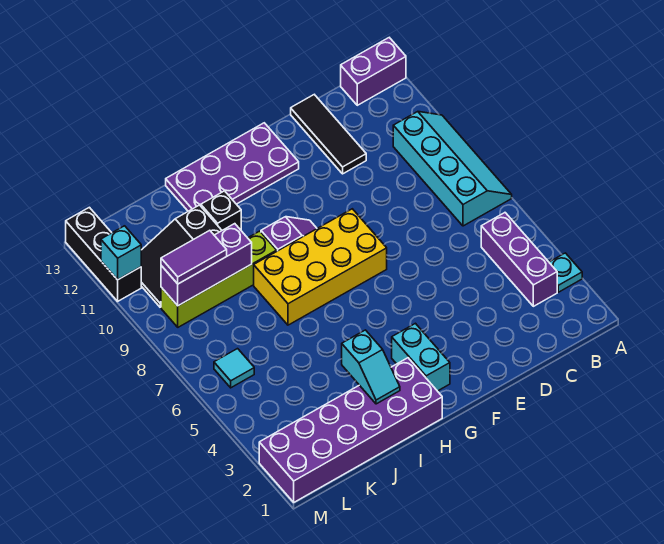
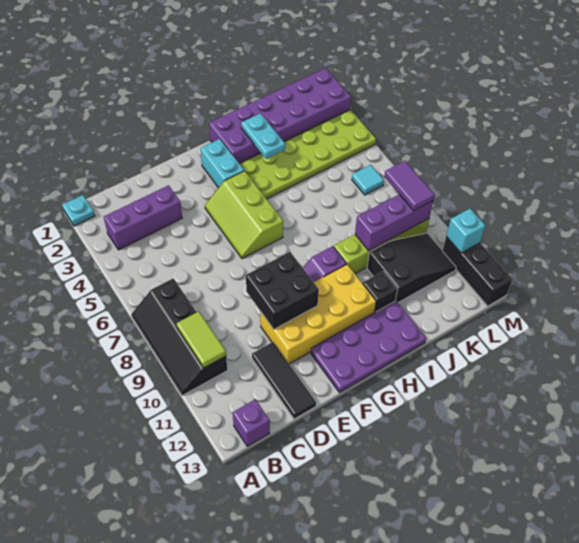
cyan plate A3 level 1 -> cyan plate A1 level 1
cyan slope A7:B10 level 1 top B -> black slope A7:B10 level 1 top B
purple brick A13:B13 level 1 -> purple brick B13 level 1
purple brick B3:B5 level 1 -> purple brick B3:D3 level 1
none -> lime tile B9:B10 level 2
none -> black brick E9:F10 level 2
none -> lime slope F4:G6 level 1 top G
yellow brick F7:I8 level 1 -> yellow brick E10:H11 level 1
none -> lime plate H3:M4 level 1
cyan slope I2:I3 level 2 top 3 -> cyan plate I2:I3 level 2
purple tile K9:L9 level 3 -> purple tile L8:L9 level 3

